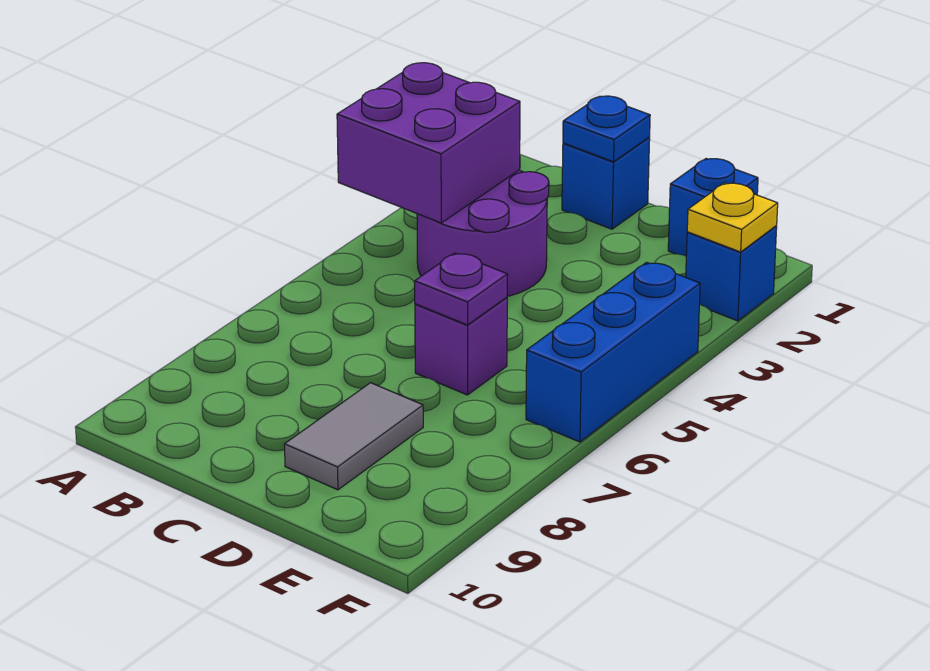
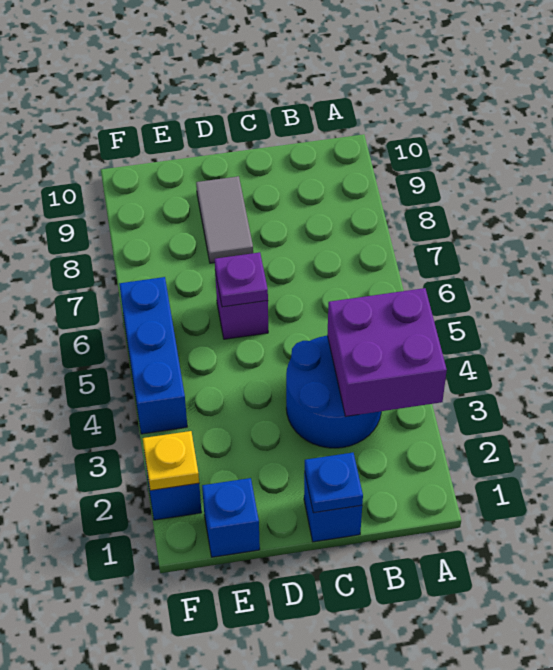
purple round brick B3:C4 level 1 -> blue round brick B3:C4 level 1

